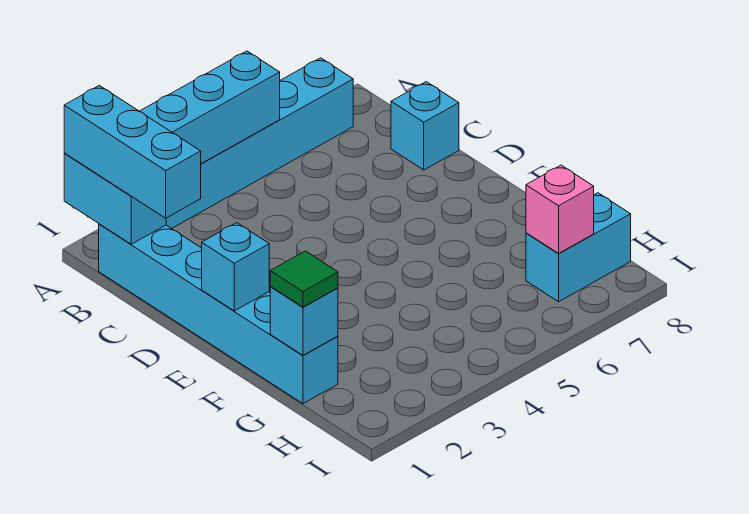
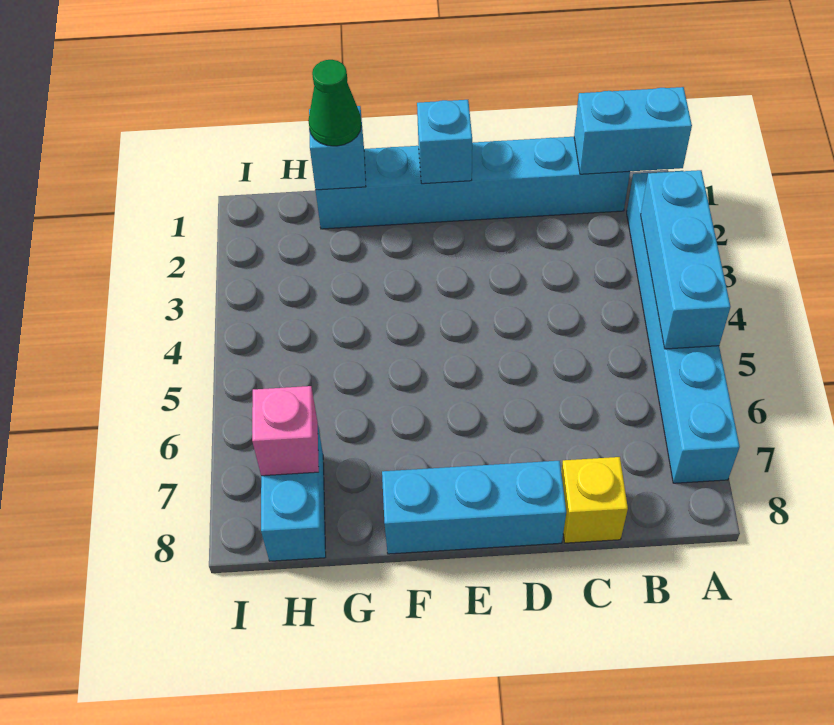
cyan brick A1:C1 level 3 -> cyan brick D8:F8 level 1
cyan brick C8 level 1 -> yellow brick C8 level 1
green tile G1 level 3 -> green cone G1 level 3

